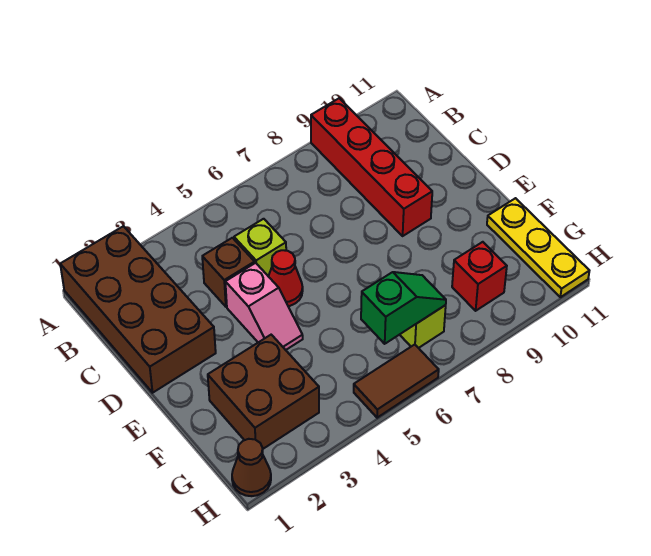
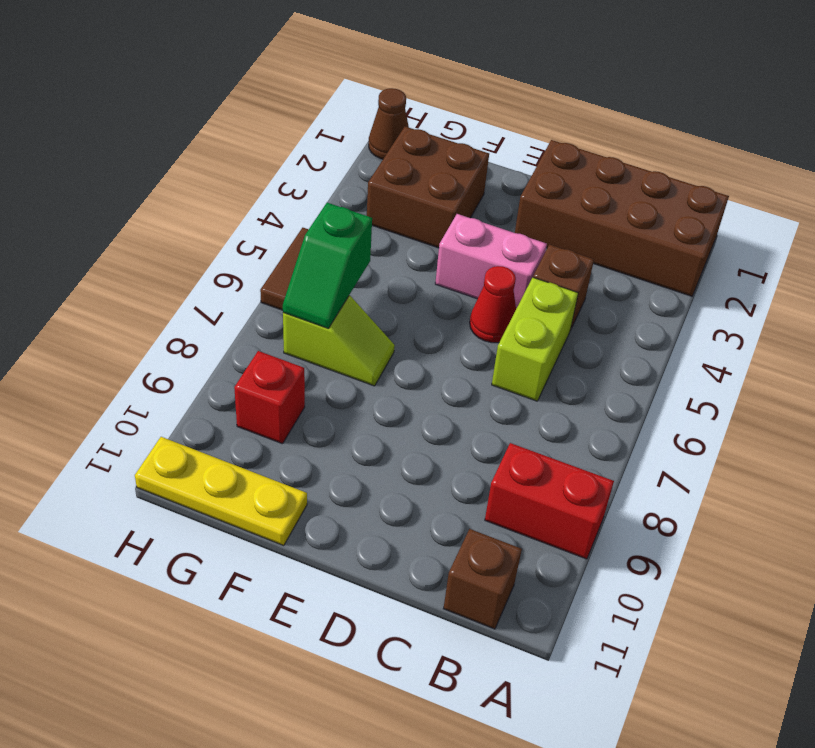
red brick A9:D9 level 1 -> red brick A9:B9 level 1
none -> brown brick B11 level 1
lime brick C5 level 1 -> lime brick C5:C6 level 1
pink slope D4:E4 level 1 top D -> pink brick D4:E4 level 1

